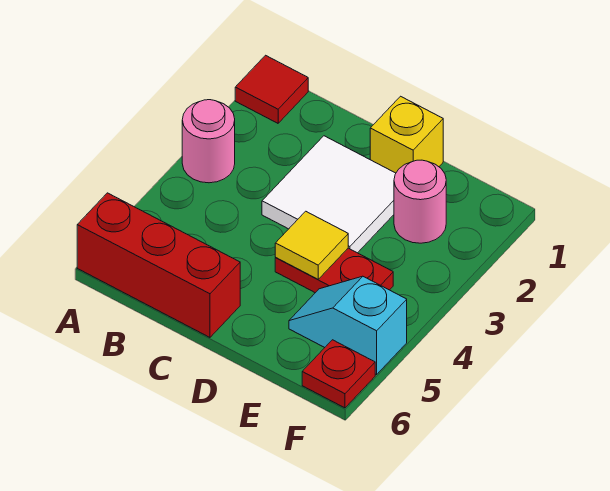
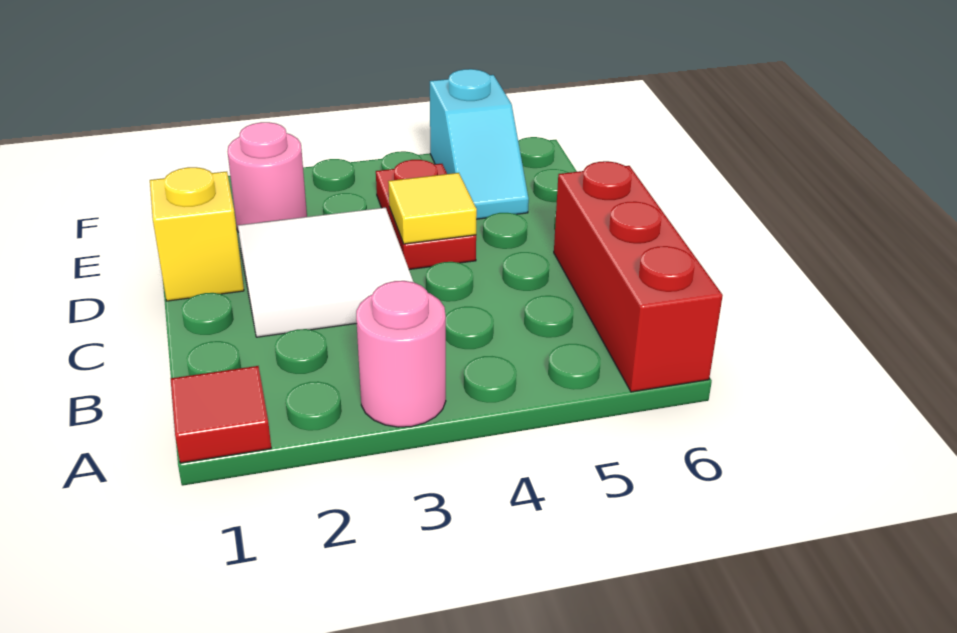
red plate F6 level 1 -> none

